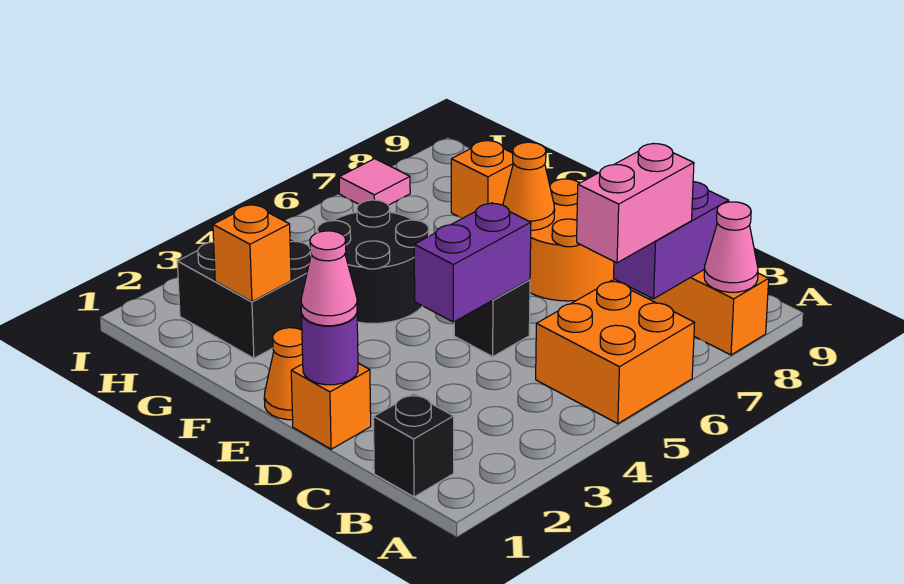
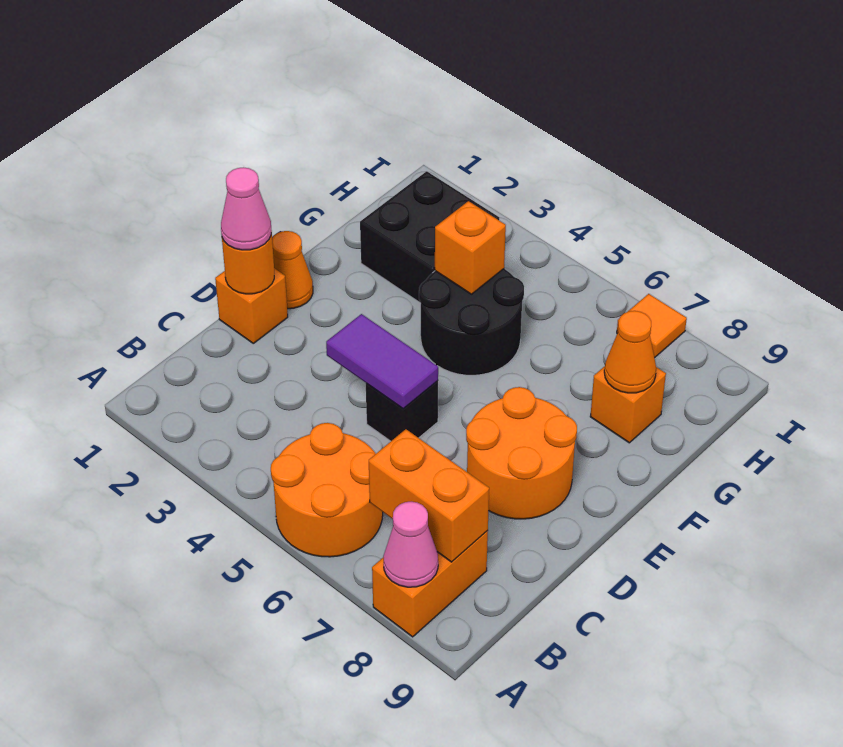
orange brick A5:B6 level 1 -> orange round brick A5:B6 level 1
black brick B1 level 1 -> none
pink brick B6:B7 level 3 -> none
purple brick B7:B8 level 2 -> orange brick B7:B8 level 2
purple round brick D1 level 2 -> orange round brick D1 level 2
purple brick D4:D5 level 2 -> purple tile D4:D5 level 2
orange cone E7 level 2 -> orange cone G8 level 2
orange brick G2 level 2 -> orange brick G4 level 2
pink tile I7 level 1 -> orange tile I7 level 1

